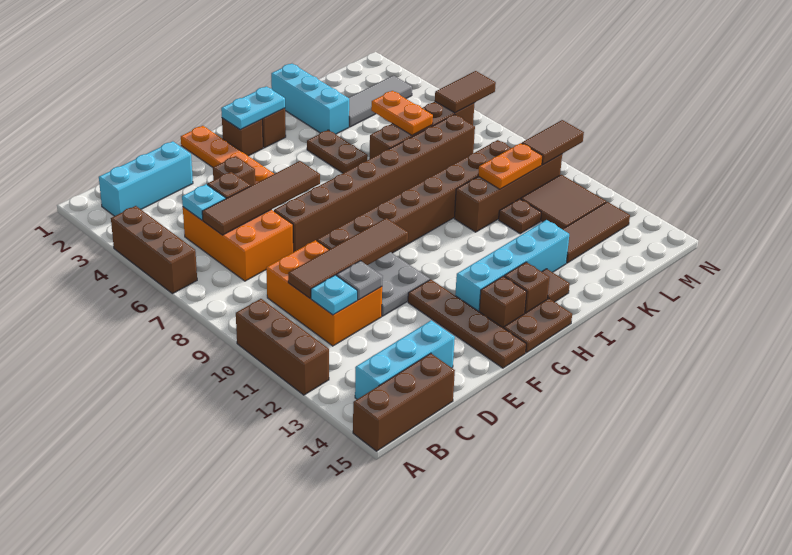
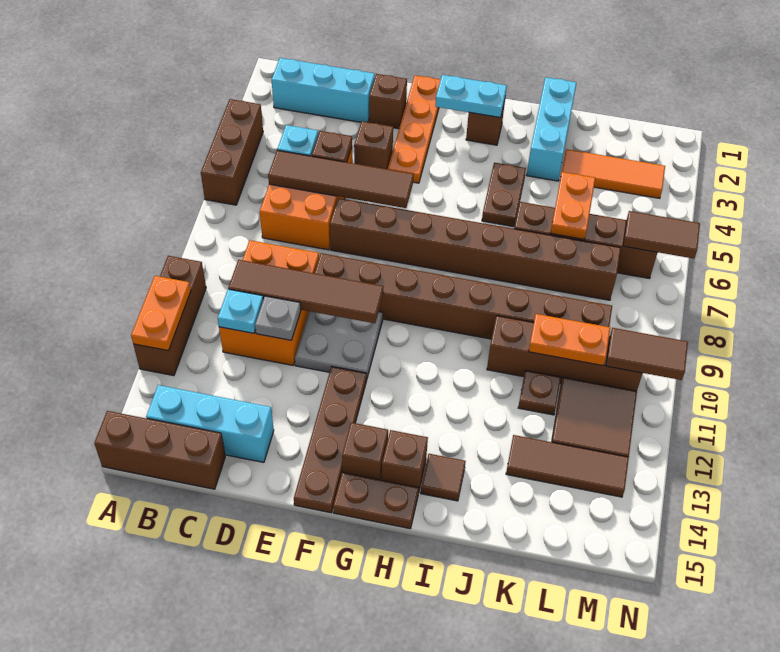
none -> orange plate A11:A12 level 2
brown brick G2 level 1 -> brown brick E2 level 1
cyan brick G13:J13 level 1 -> none
grey tile K3:M3 level 1 -> orange tile K3:M3 level 1

